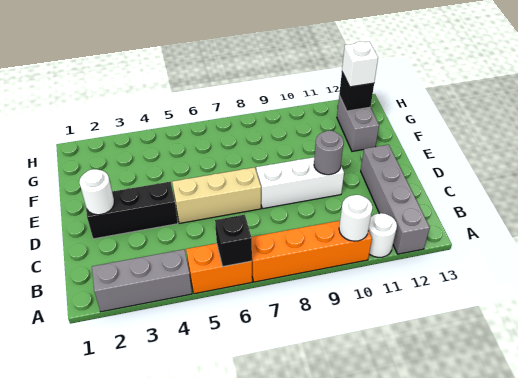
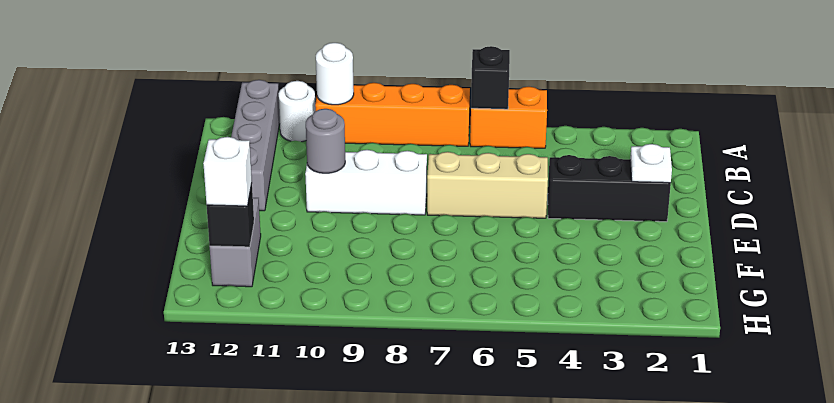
grey brick A2:A4 level 1 -> none
white round brick D2 level 2 -> white plate D2 level 2

